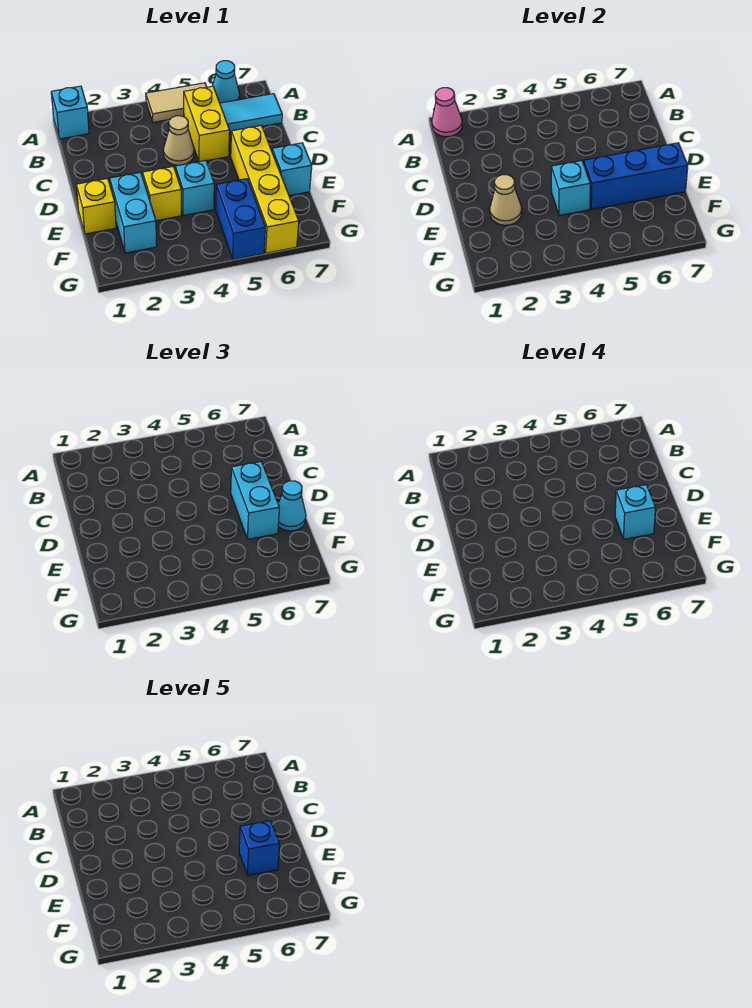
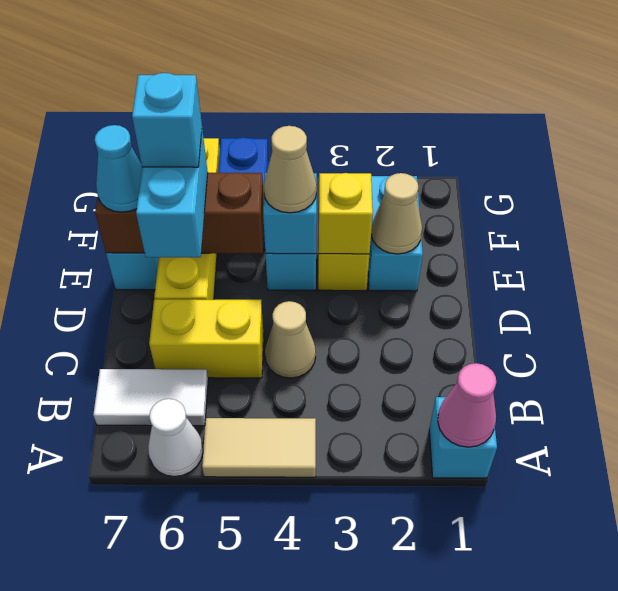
cyan cone A6 level 1 -> white cone A6 level 1
yellow brick B5:C5 level 1 -> yellow brick C5:C6 level 1
cyan tile B6:B7 level 1 -> white tile B6:B7 level 1
yellow brick E1 level 1 -> yellow brick E3 level 2
none -> tan cone E4 level 3
blue brick E5:E7 level 2 -> brown brick E5:E7 level 2
blue brick E6 level 5 -> none

